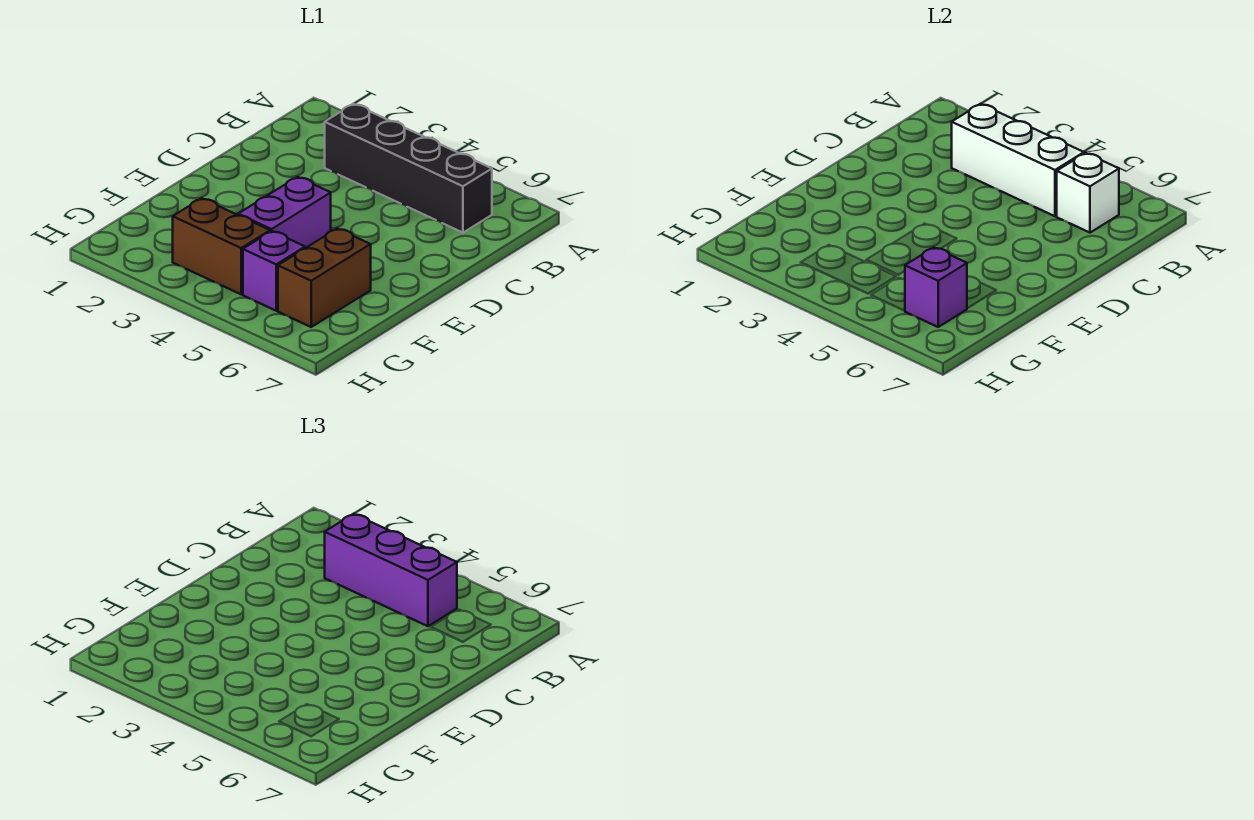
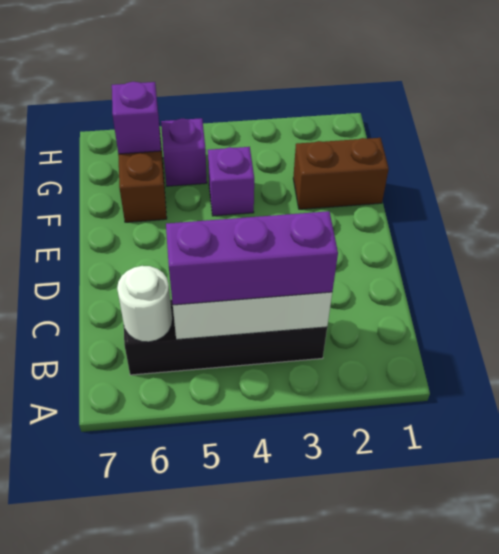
white brick B6 level 2 -> white round brick B6 level 2
purple brick E4:F4 level 1 -> purple brick F4 level 1
brown brick G3:G4 level 1 -> brown brick F1:F2 level 1

